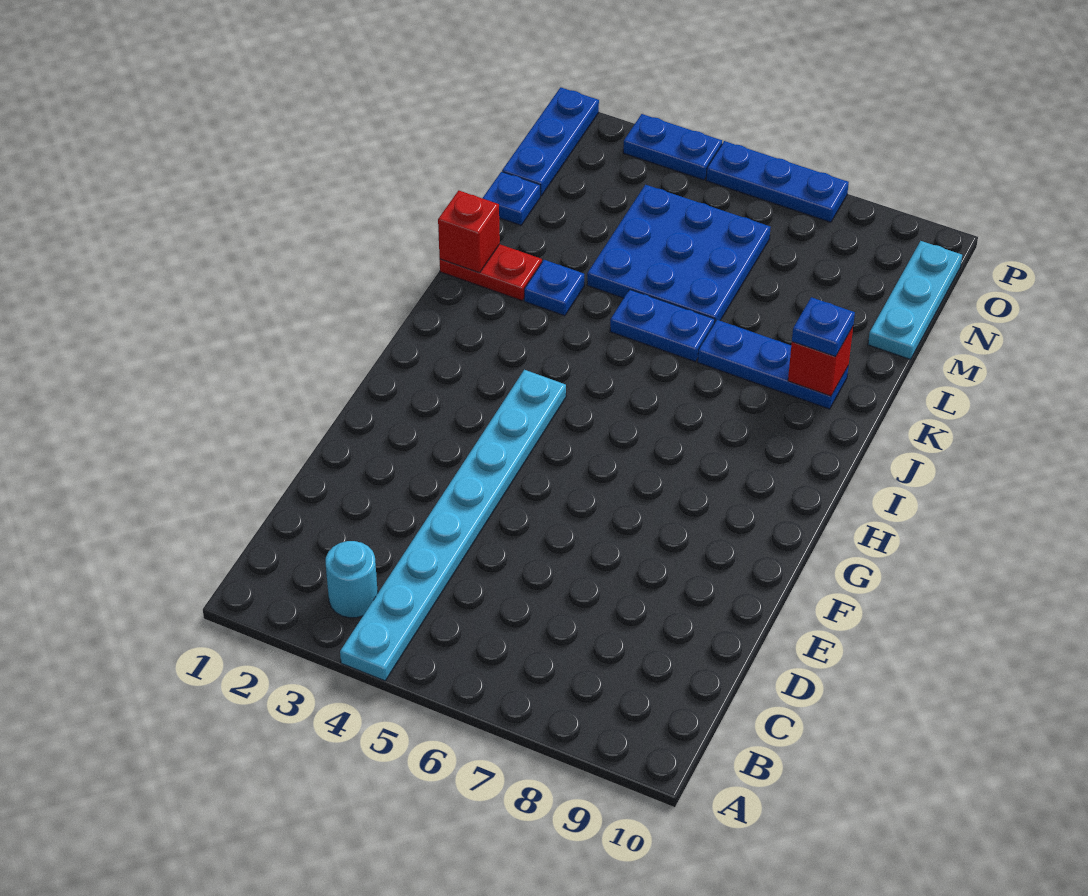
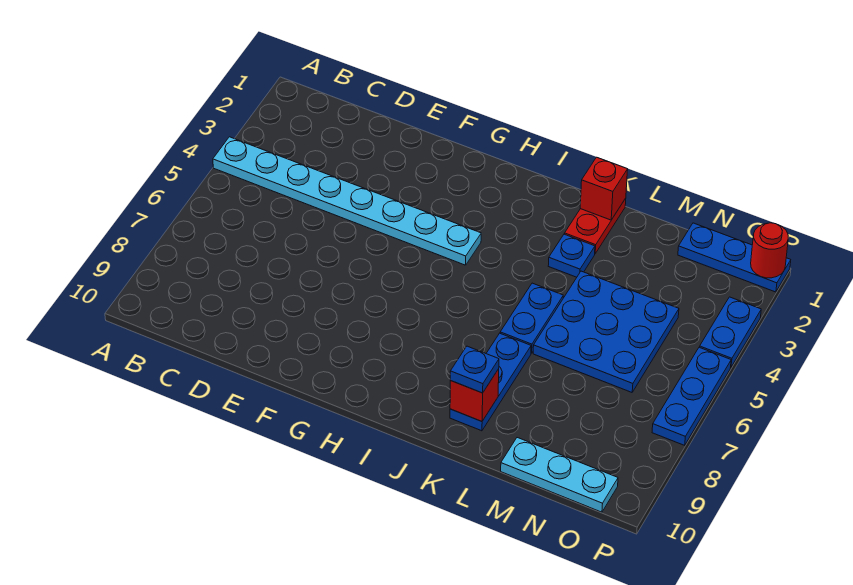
cyan round brick B3 level 1 -> none
blue plate M1 level 1 -> none
none -> red round brick P1 level 2

